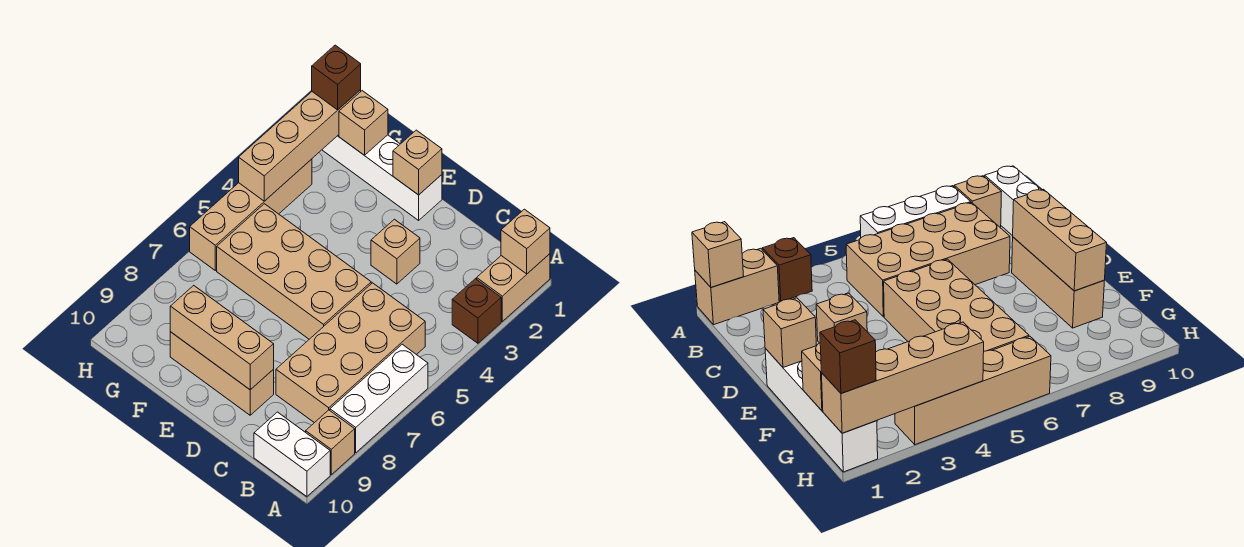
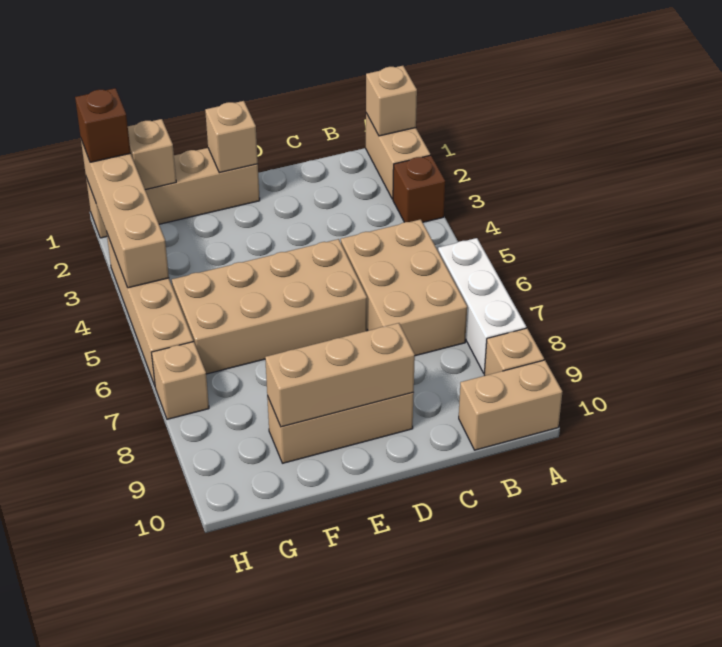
white brick A10:B10 level 1 -> tan brick A10:B10 level 1
tan brick B5:C8 level 1 -> tan brick B5:C7 level 1
tan brick D3 level 1 -> tan brick H7 level 1
white brick E1:H1 level 1 -> tan brick E1:H1 level 1

